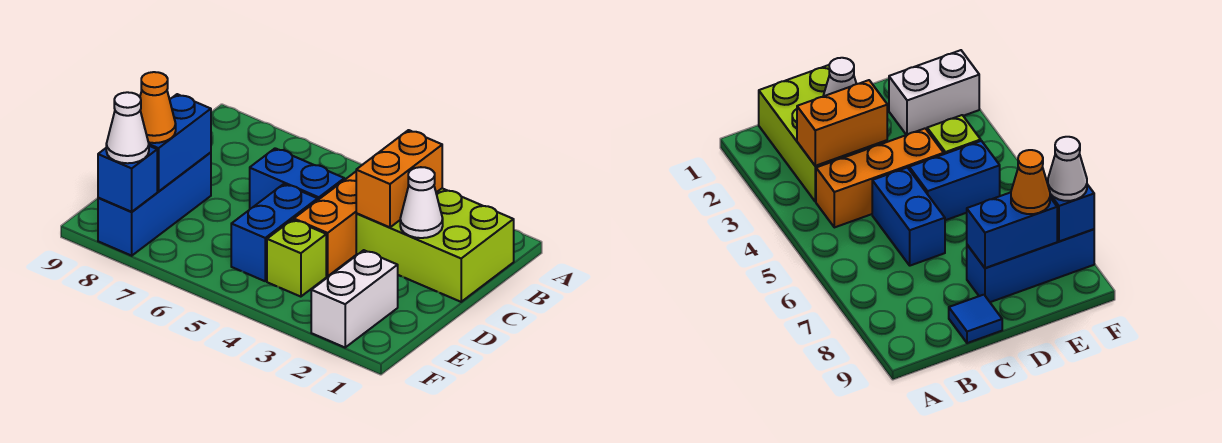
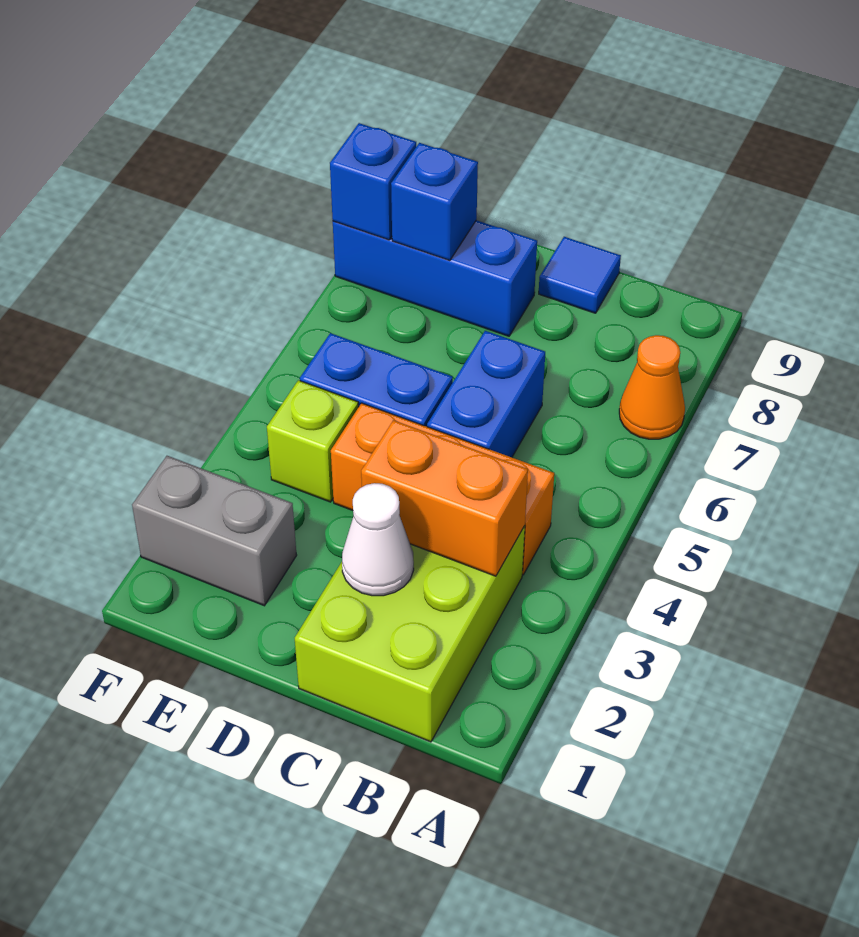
blue brick D8:E8 level 2 -> blue brick E8 level 2
white brick E2:F2 level 1 -> grey brick E2:F2 level 1
orange cone E8 level 3 -> orange cone A7 level 1
white cone F8 level 3 -> none

